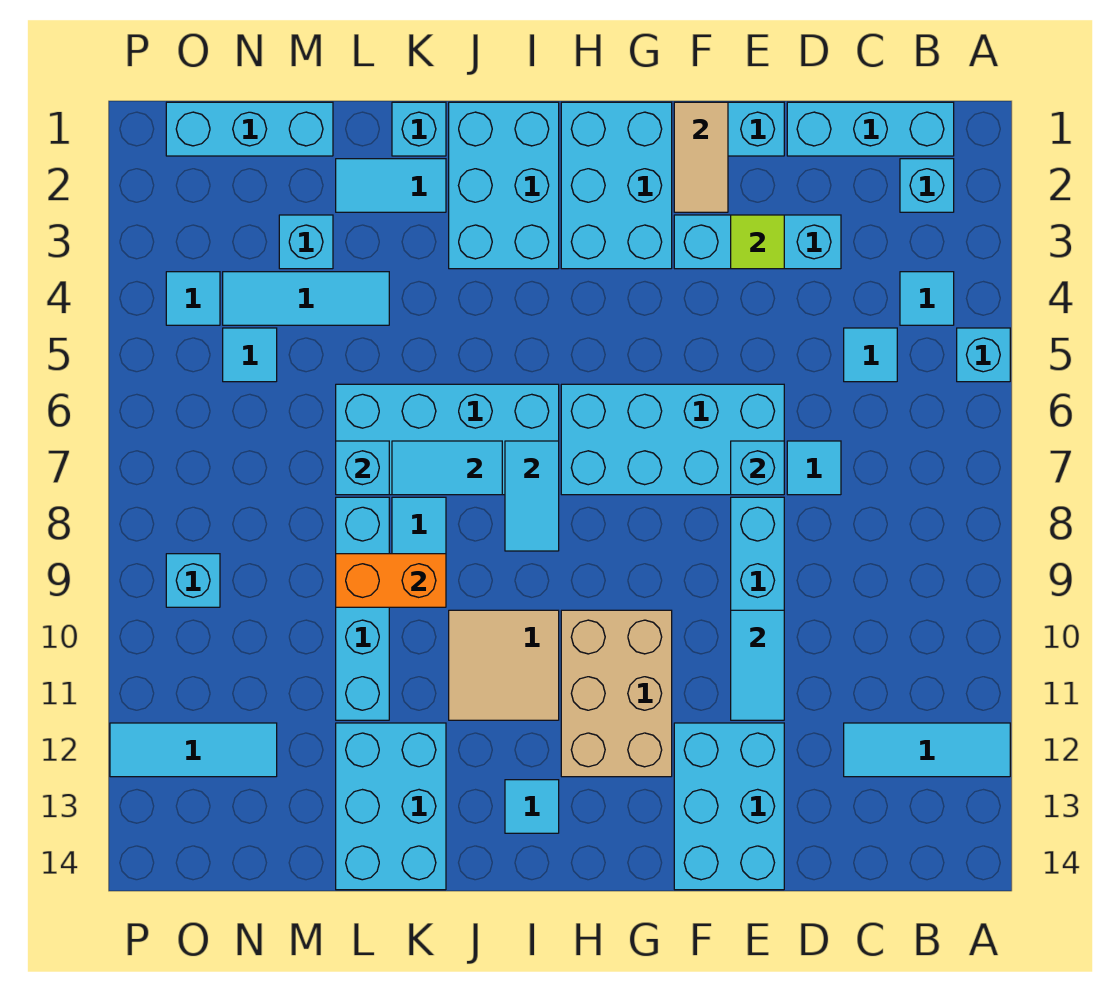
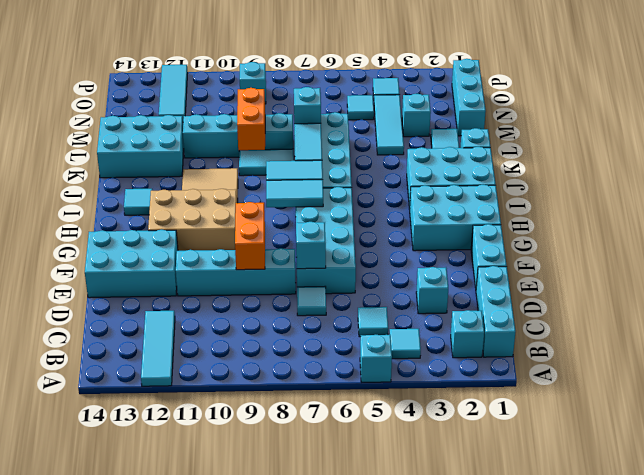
cyan brick D3:F3 level 1 -> cyan brick D3 level 1
lime tile E3 level 2 -> none
none -> orange brick E9:F9 level 2
cyan tile E10:E11 level 2 -> cyan tile H7:H8 level 2
tan tile F1:F2 level 2 -> none

